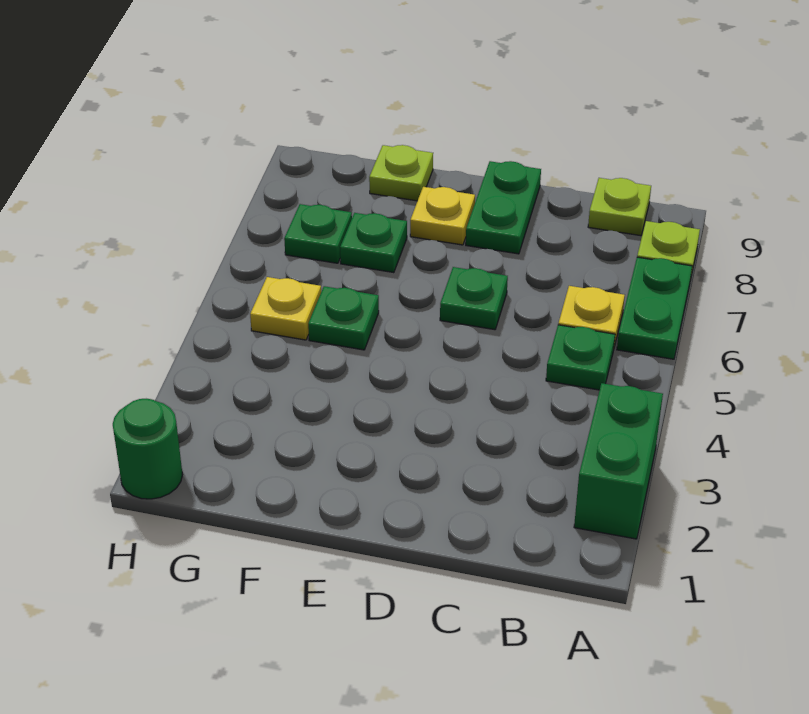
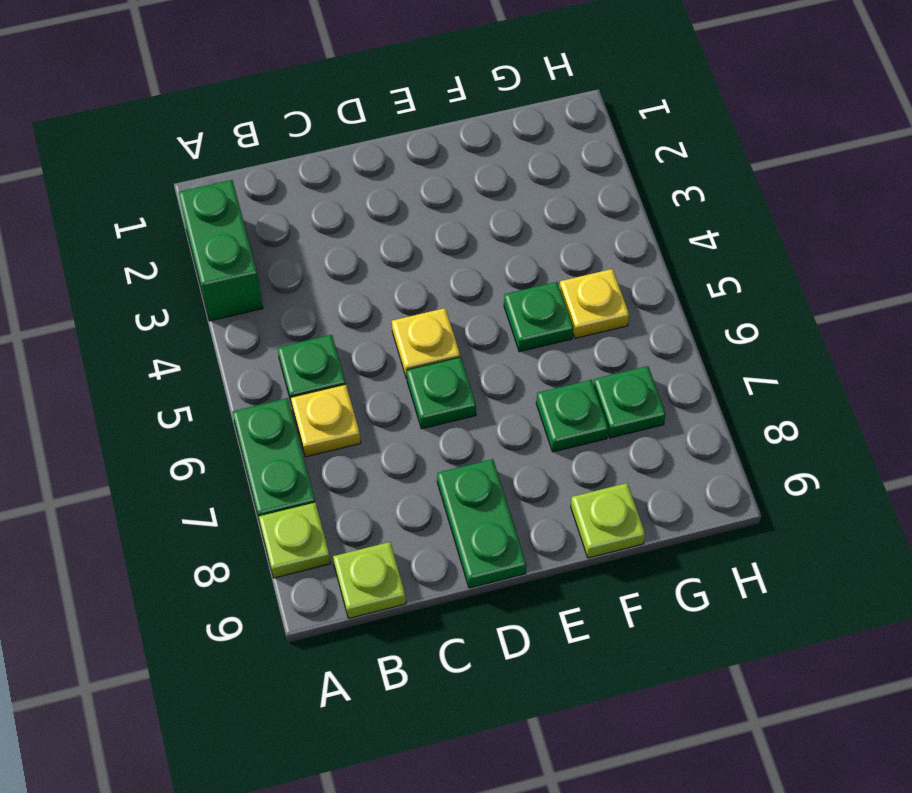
yellow plate E8 level 1 -> yellow plate D5 level 1
green round brick H1 level 1 -> none

